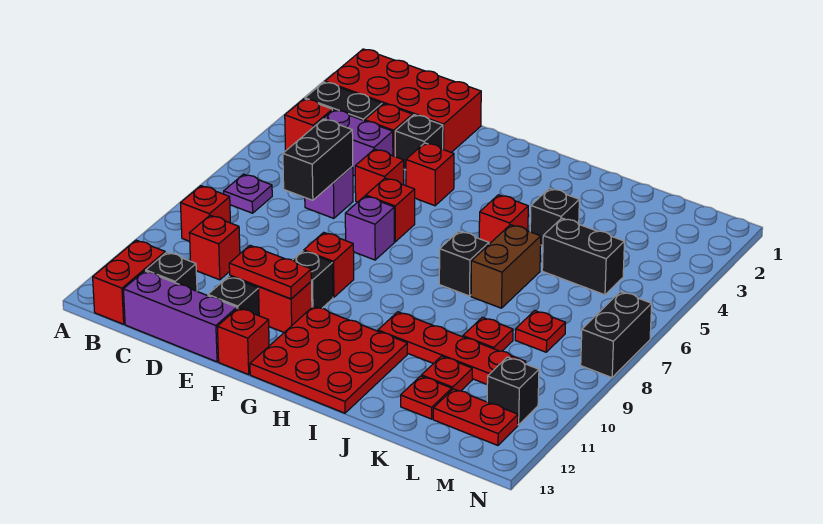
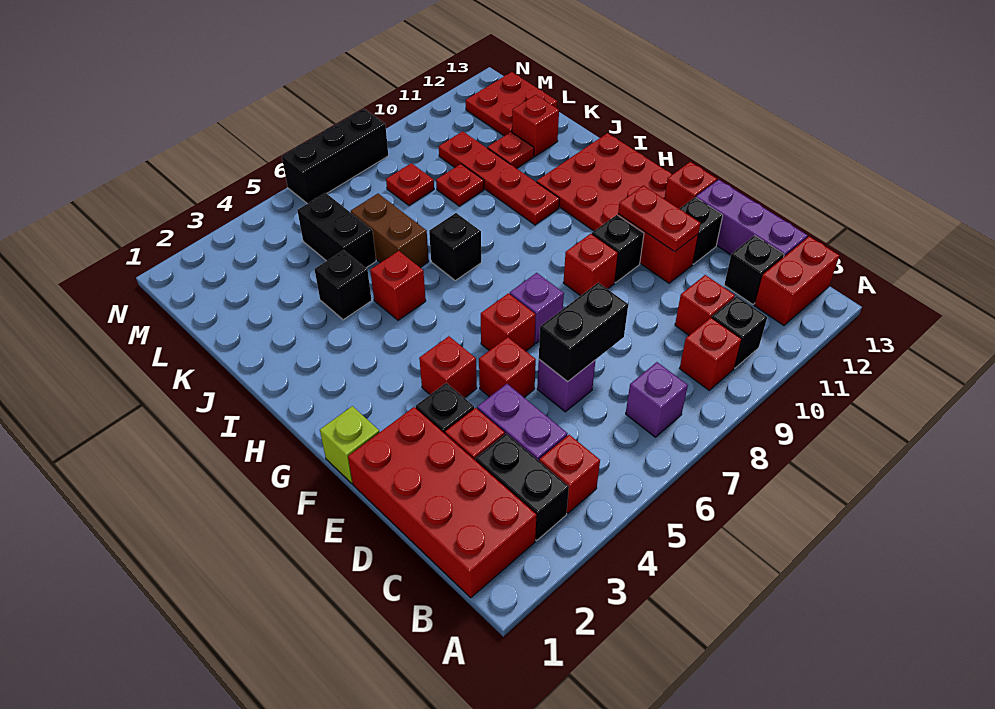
purple plate B7 level 1 -> purple brick B7 level 1
none -> lime brick F1 level 1
brown brick J6:J7 level 1 -> brown brick J6:K6 level 1
red plate K12 level 1 -> red brick K12 level 1
red plate L12:M12 level 1 -> red plate L12:M13 level 1
black brick M11 level 1 -> black brick B10 level 1
black brick N7:N8 level 1 -> black brick N6:N8 level 1

